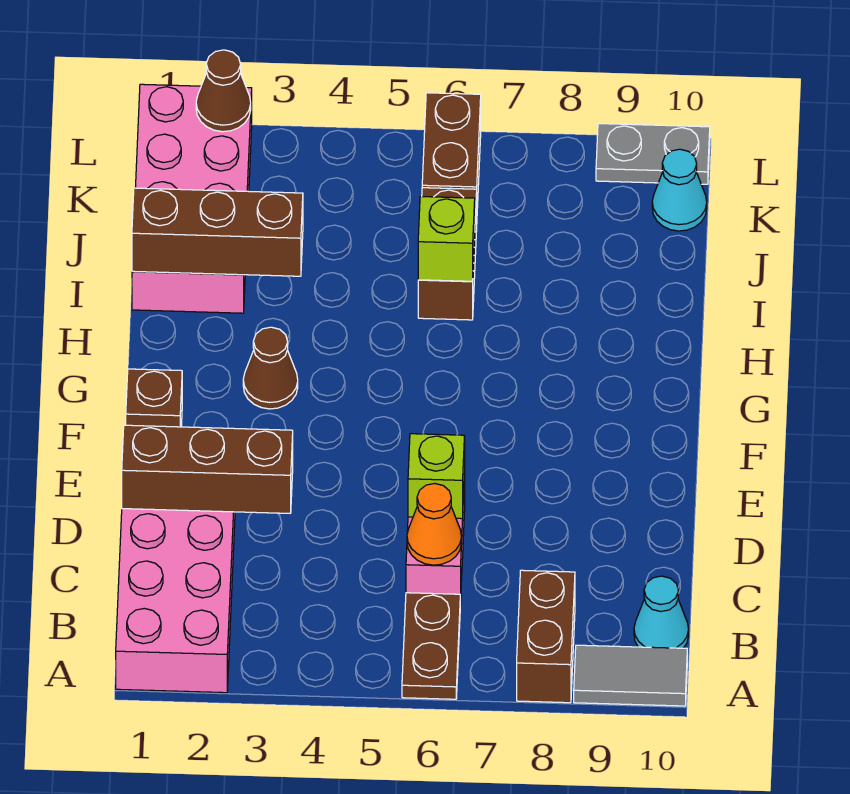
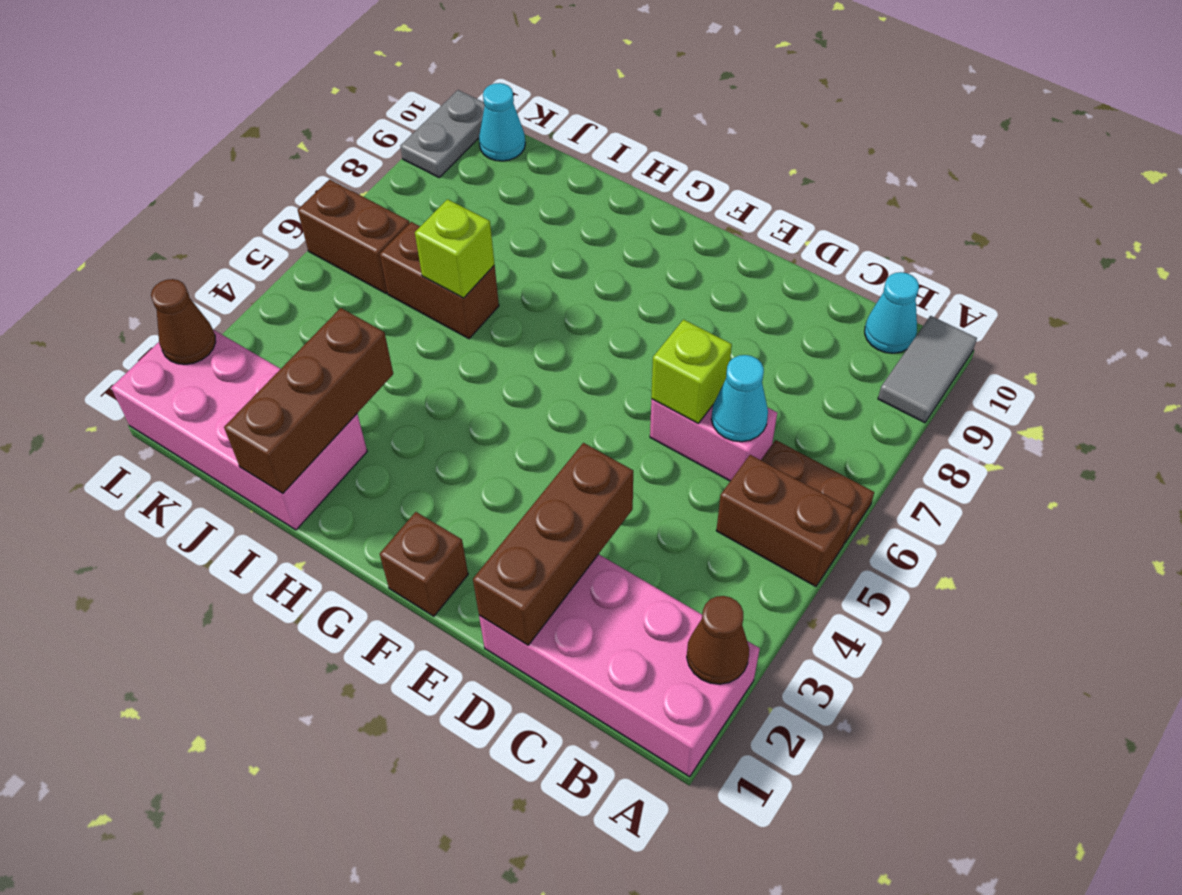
brown brick A8:B8 level 1 -> brown brick A5:B5 level 1
orange cone C6 level 2 -> cyan cone C6 level 2
brown cone G3 level 1 -> brown cone A2 level 2

